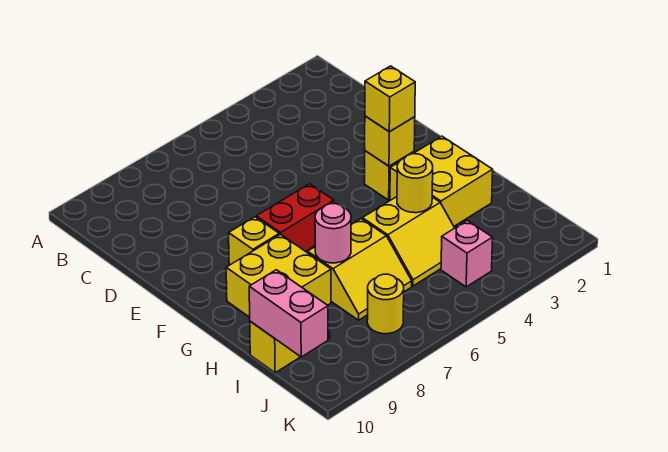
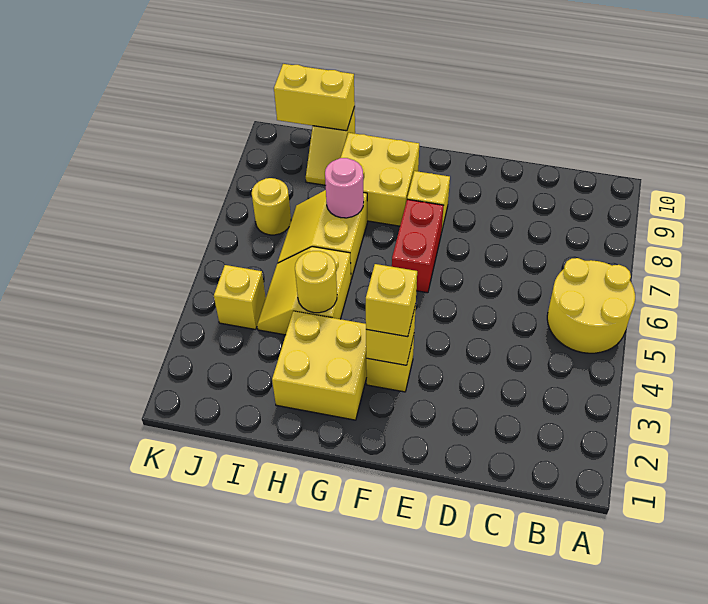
none -> yellow round brick A5:B6 level 1
pink brick I10:J10 level 2 -> yellow brick I10:J10 level 2
pink brick J4 level 1 -> yellow brick J4 level 1

